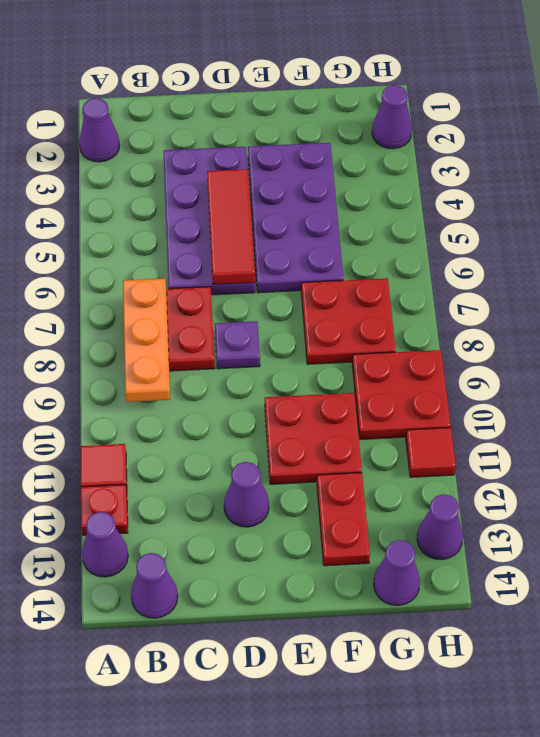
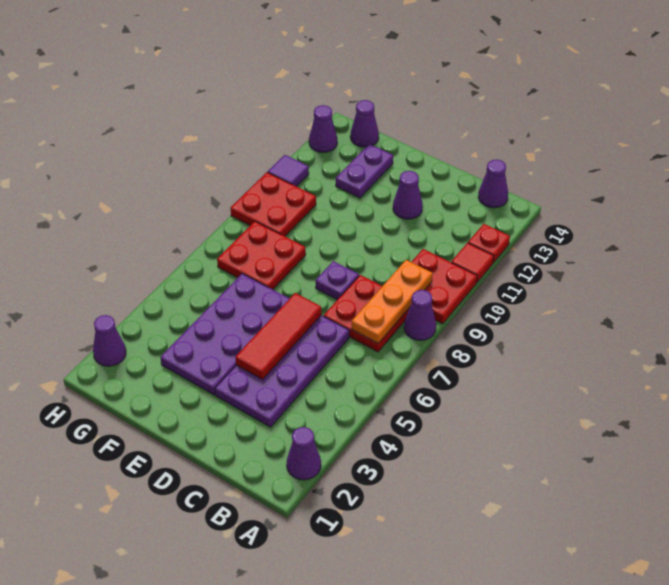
purple cone A13 level 1 -> purple cone A8 level 1
red plate E10:F11 level 1 -> red plate A9:B10 level 1
red plate F12:F13 level 1 -> purple plate F12:F13 level 1
red tile H11 level 1 -> purple tile H11 level 1

